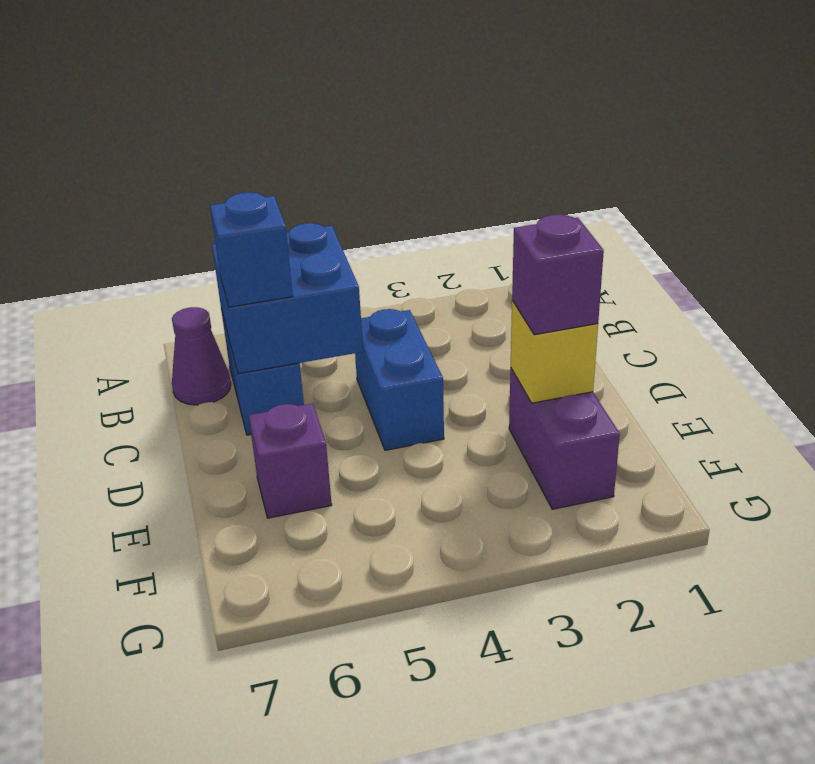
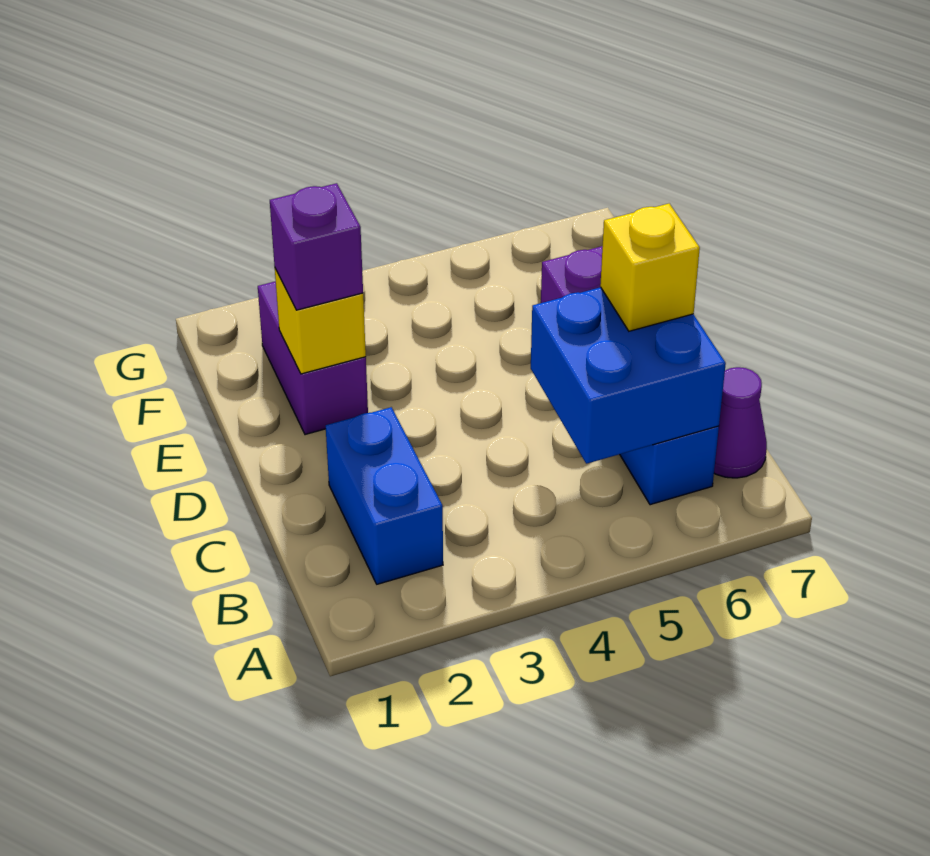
blue brick C4:D4 level 1 -> blue brick B2:C2 level 1
blue brick C6 level 3 -> yellow brick C6 level 3

